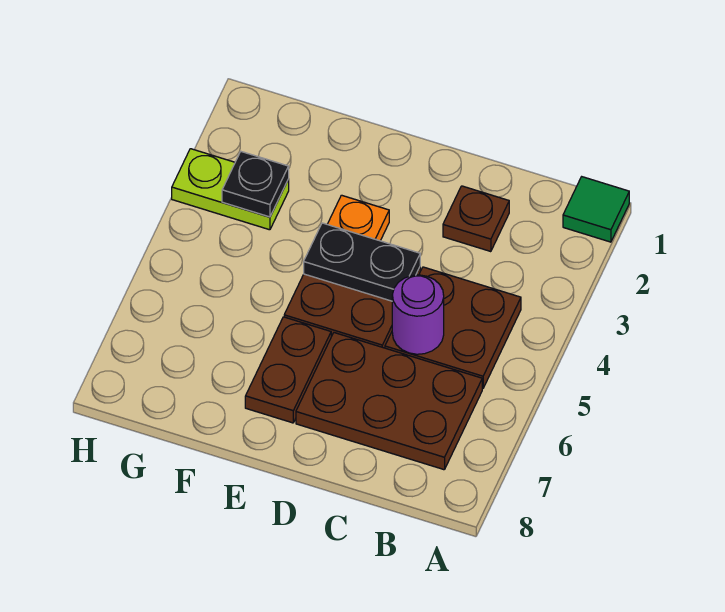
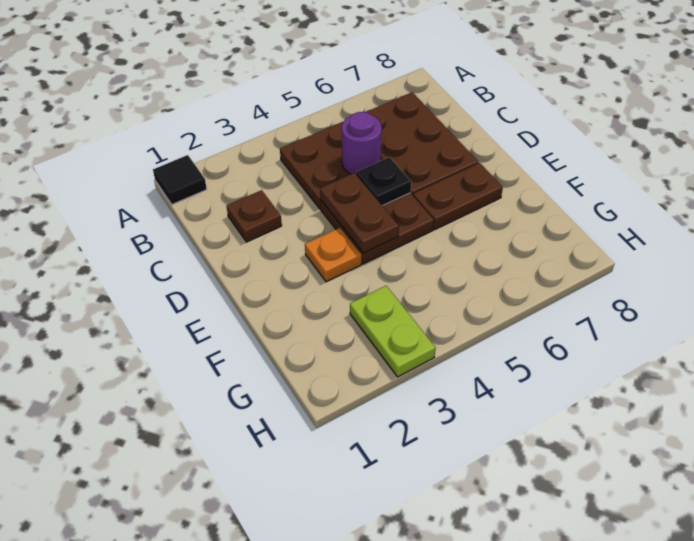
green tile A1 level 1 -> black tile A1 level 1
black plate D4:E4 level 2 -> brown plate D4:E4 level 2
black plate G3 level 2 -> black plate D5 level 2

